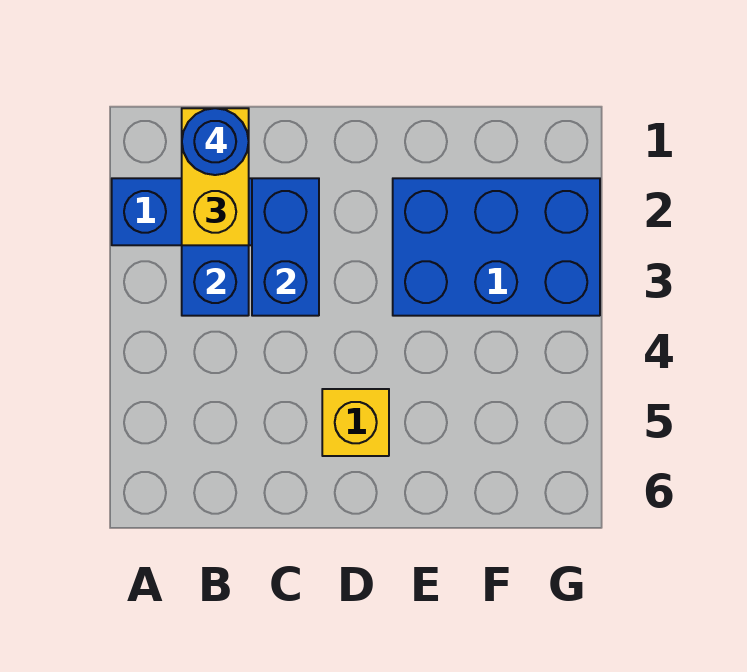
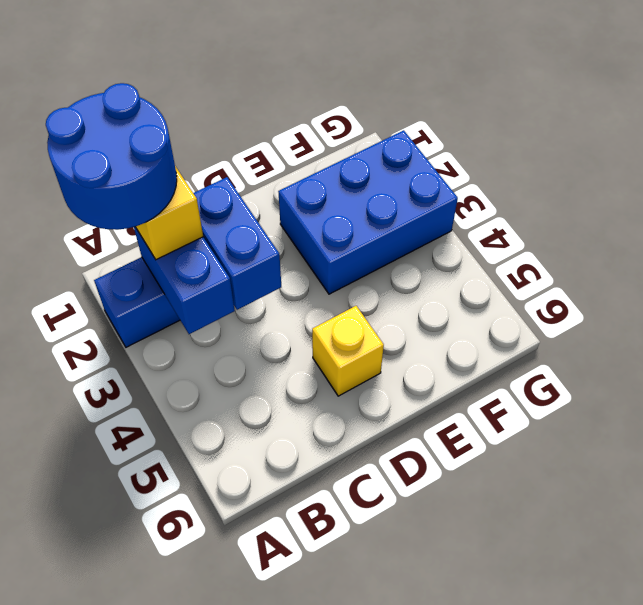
blue round brick B1 level 4 -> blue round brick A1:B2 level 4

